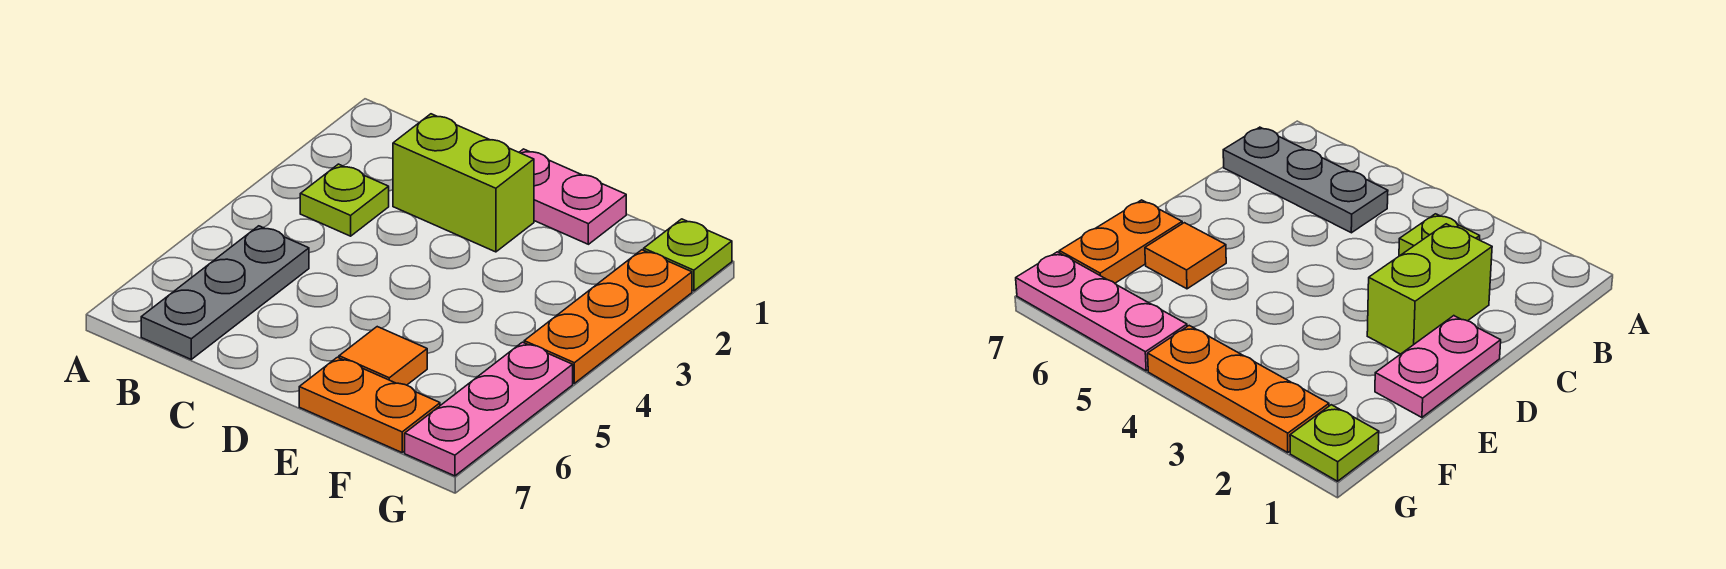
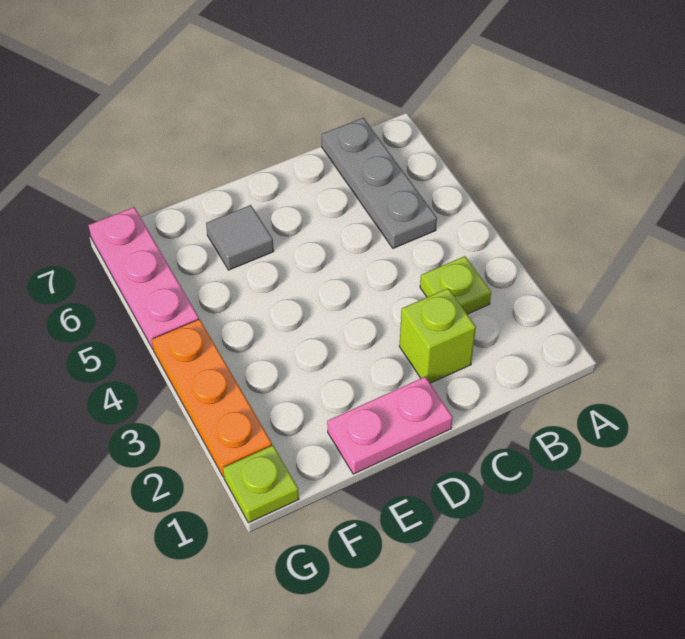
lime brick C2:D2 level 1 -> lime brick C2 level 1
orange tile E6 level 1 -> grey tile E6 level 1
orange plate E7:F7 level 1 -> none

